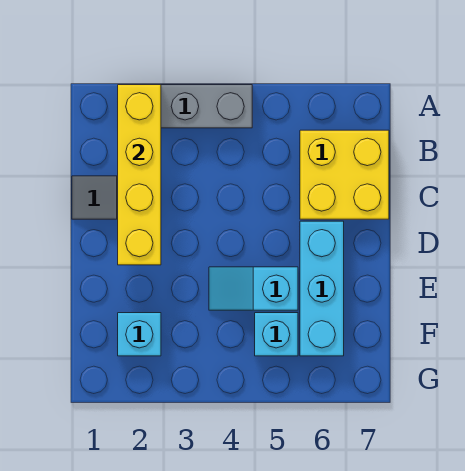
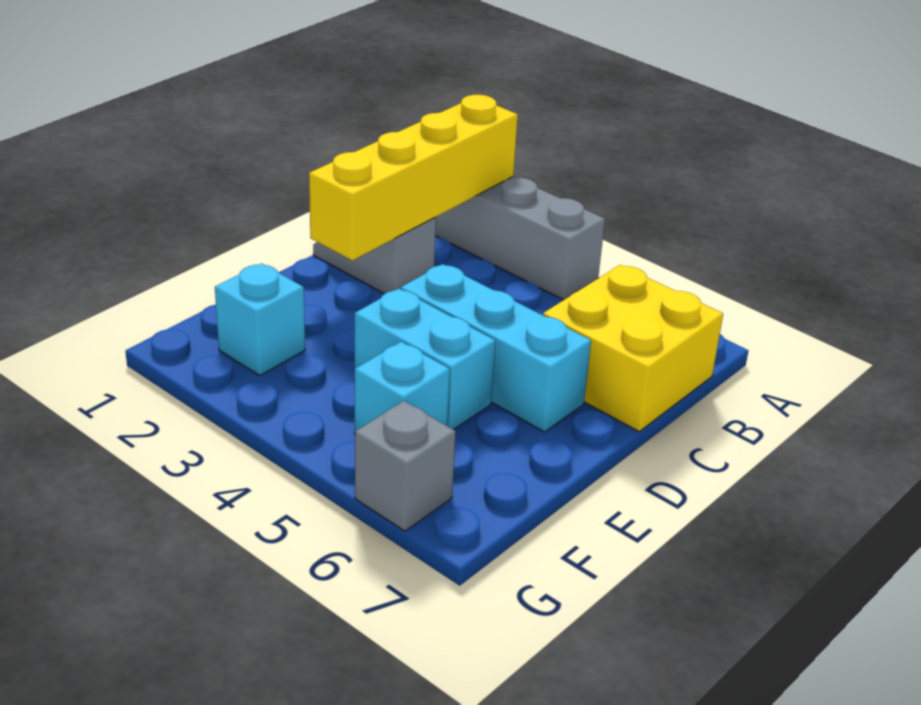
cyan brick D6:F6 level 1 -> cyan brick D4:D6 level 1
cyan slope E4:E5 level 1 top 5 -> cyan brick E4:E5 level 1
none -> grey brick G6 level 1

